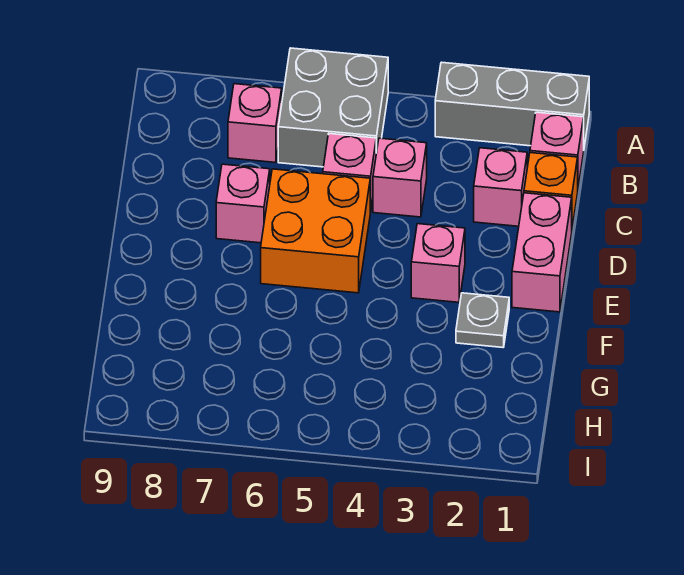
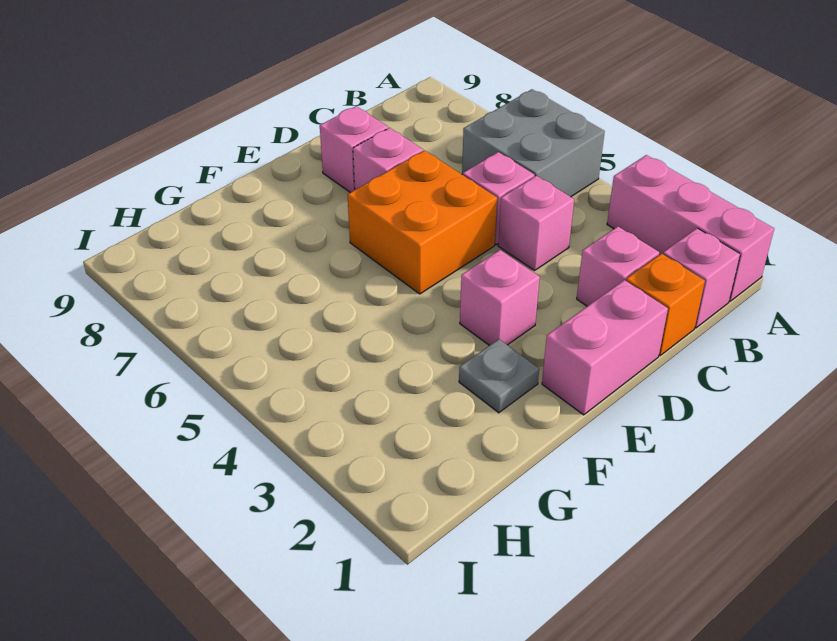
grey brick A1:A3 level 1 -> pink brick A1:A3 level 1
pink brick B7 level 1 -> pink brick D8 level 1

